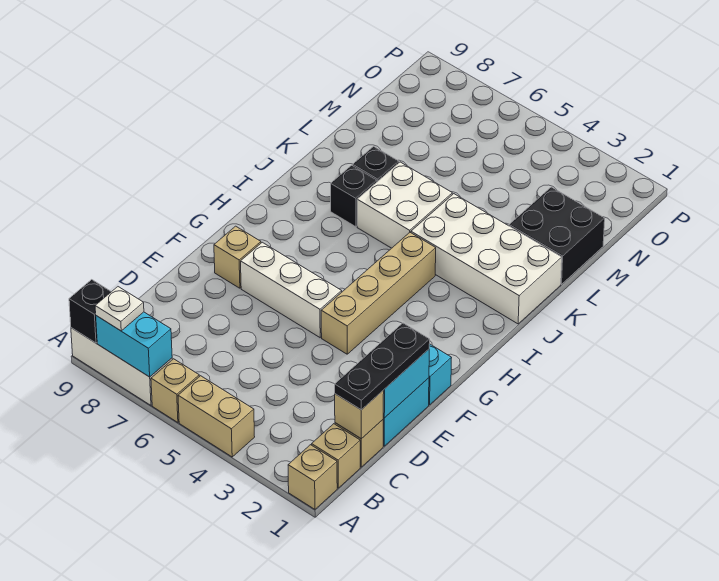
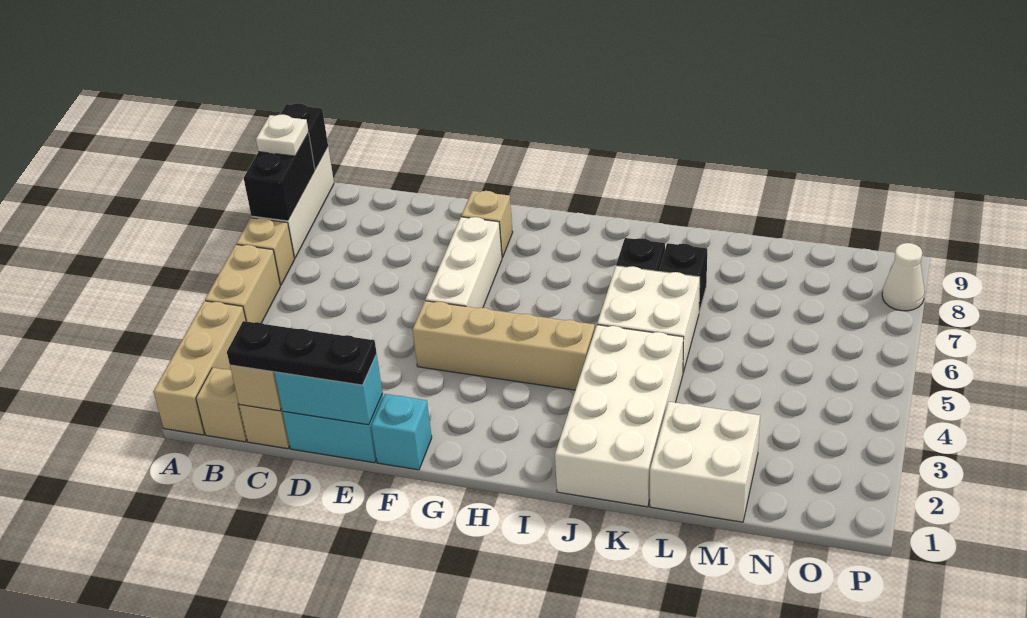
tan brick A1 level 1 -> tan brick A1:A3 level 1
cyan brick A7:A8 level 2 -> black brick A7:A8 level 2
black brick L1:M2 level 1 -> white brick L1:M2 level 1
none -> white cone P8 level 1

